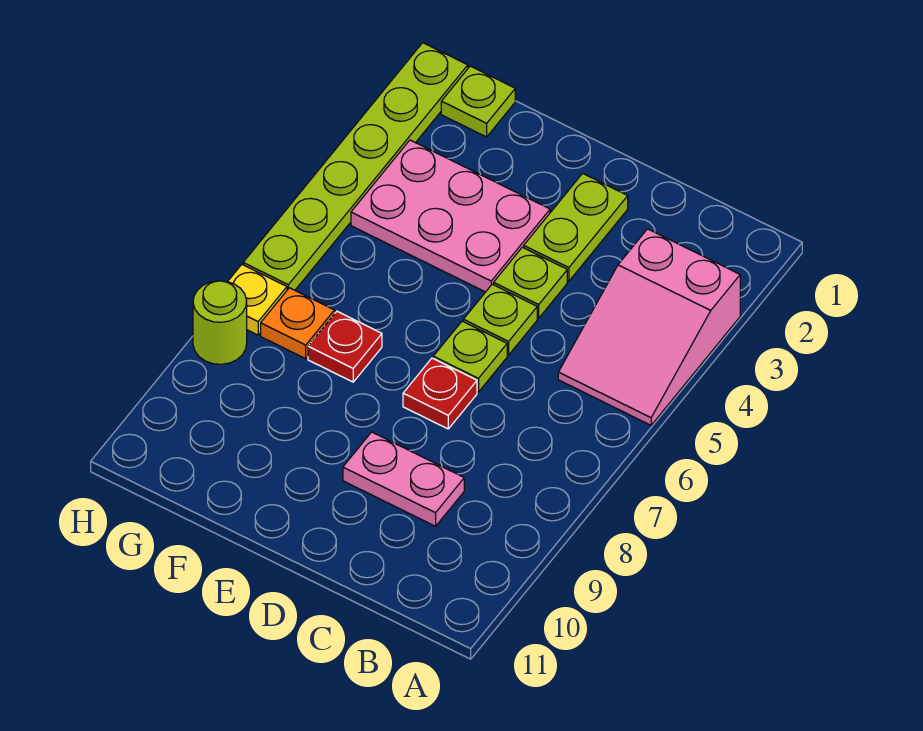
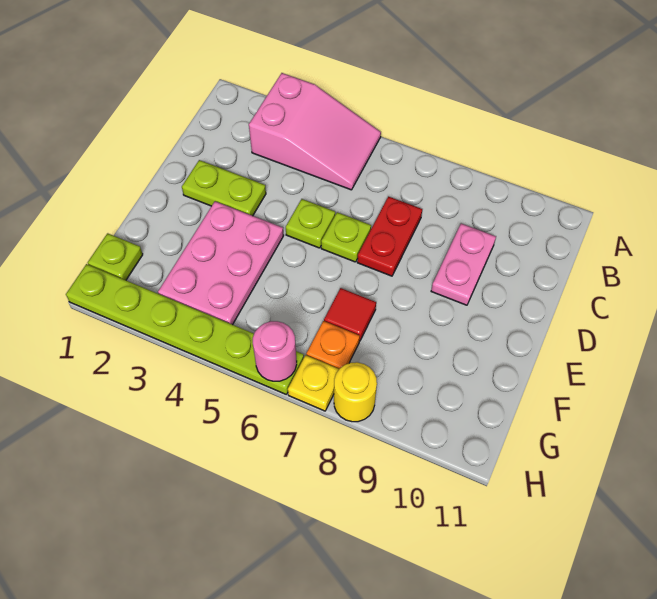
lime plate D4 level 1 -> none
red plate D7 level 1 -> red plate C7:D7 level 1
red plate F7 level 1 -> red tile F7 level 1
none -> pink round brick H6 level 2
lime round brick H8 level 1 -> yellow round brick H8 level 1

